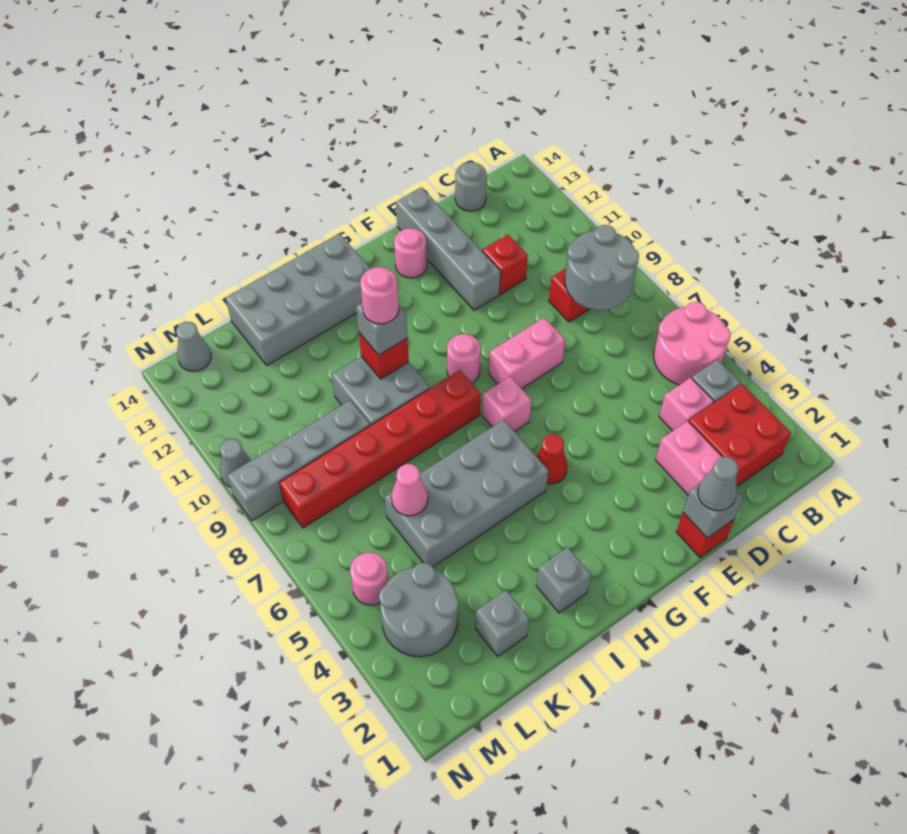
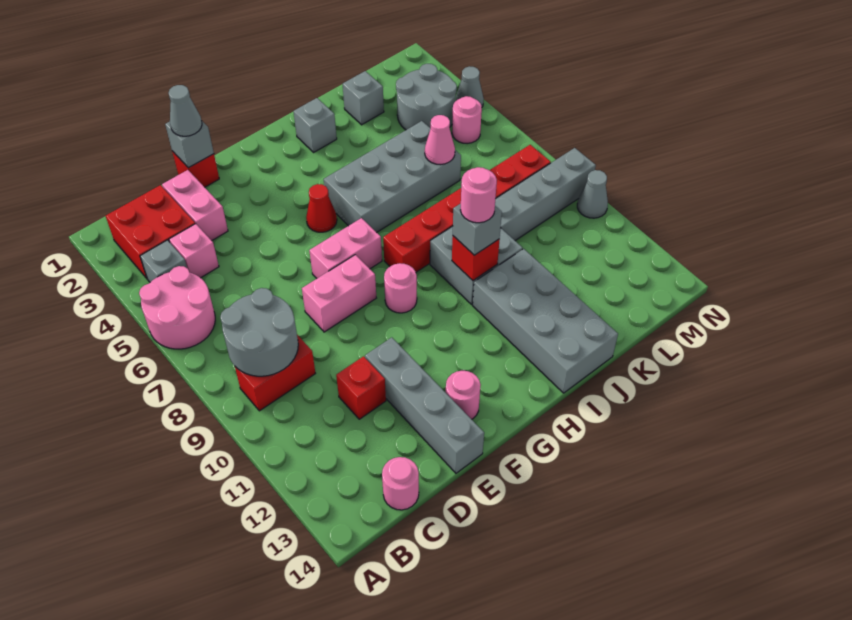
grey round brick C14 level 1 -> pink round brick C14 level 1
pink brick G7 level 1 -> pink brick F7:G7 level 1
grey brick H13:K14 level 1 -> grey brick I11:J14 level 1
grey cone M14 level 1 -> grey cone N4 level 1

